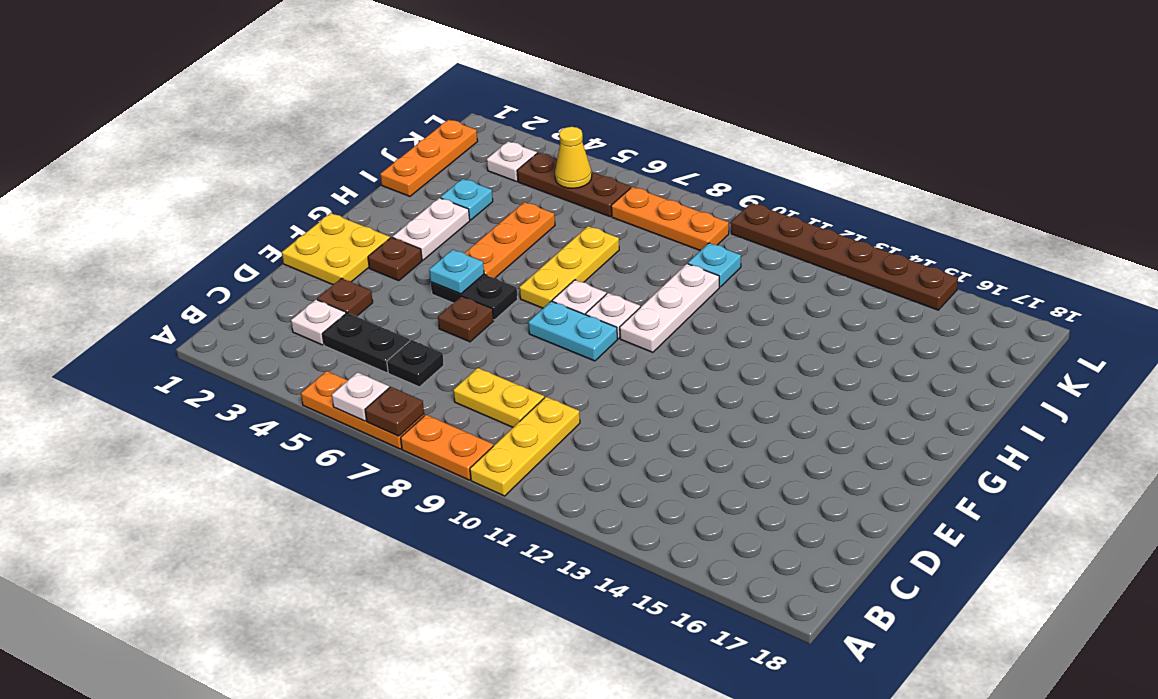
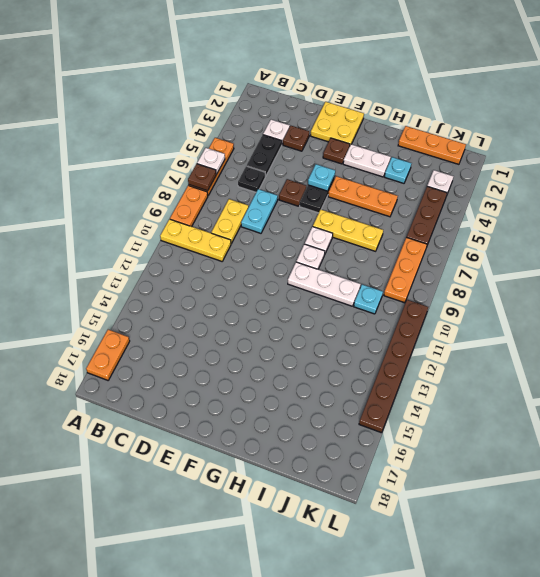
none -> orange plate A16:A17 level 1
cyan plate F8:F9 level 1 -> cyan plate D7:D8 level 1
yellow cone K5 level 2 -> none

